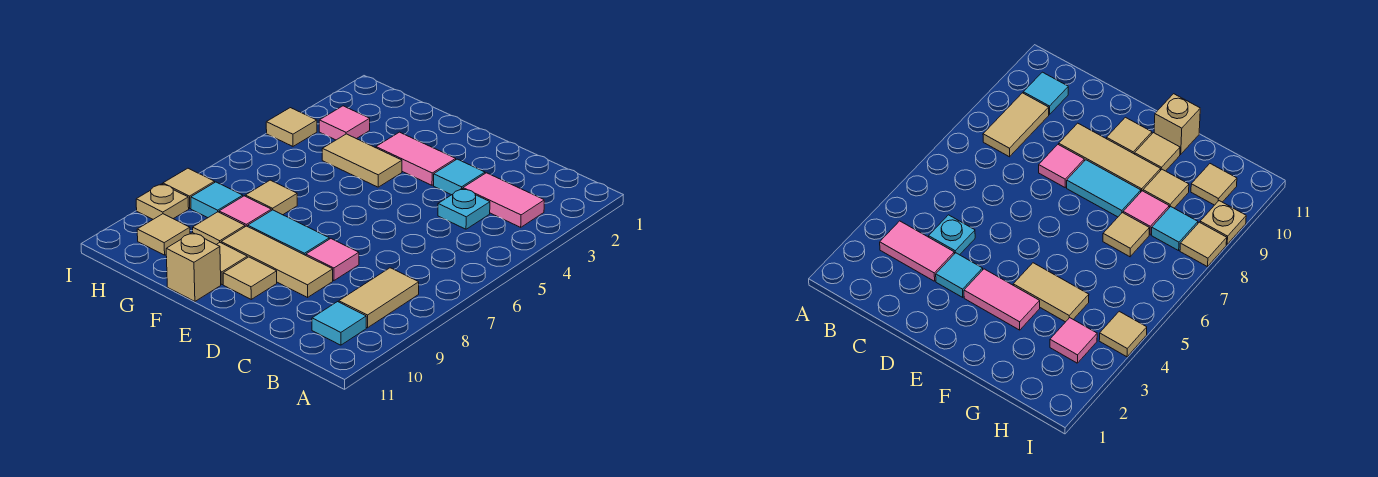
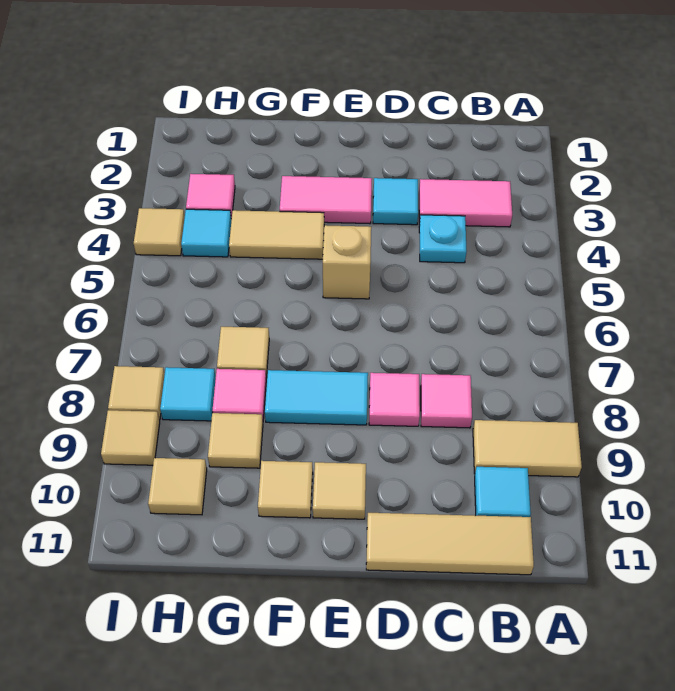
tan tile B8:B9 level 1 -> tan tile A9:B9 level 1
none -> pink tile C8 level 1
tan tile D9:F9 level 1 -> tan tile B11:D11 level 1
tan brick F11 level 1 -> tan brick E5 level 1
none -> cyan tile H4 level 1
tan plate I9 level 1 -> tan tile I9 level 1

